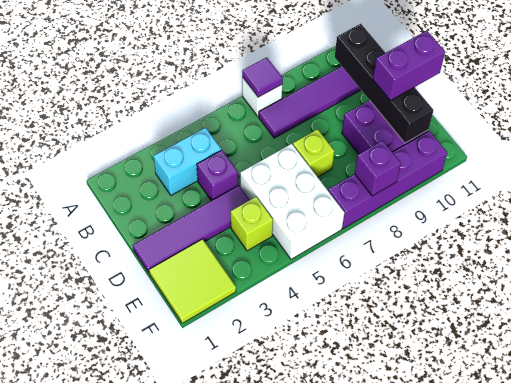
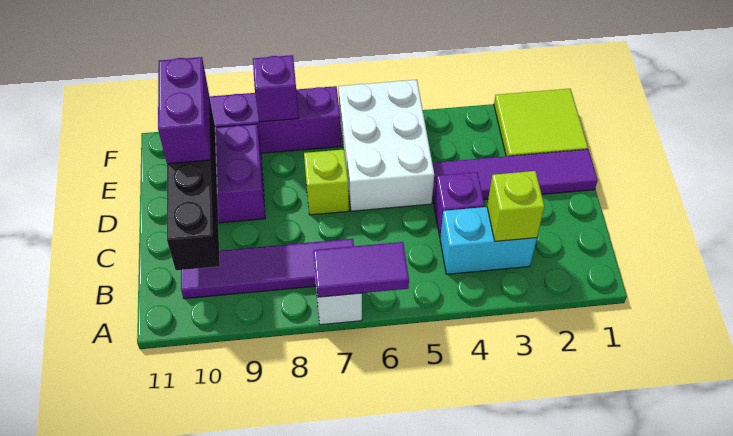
purple tile A7 level 2 -> purple tile A6:A7 level 2
purple brick D10:D11 level 3 -> purple brick D10:E10 level 3
lime brick E4 level 1 -> lime brick B3 level 2

